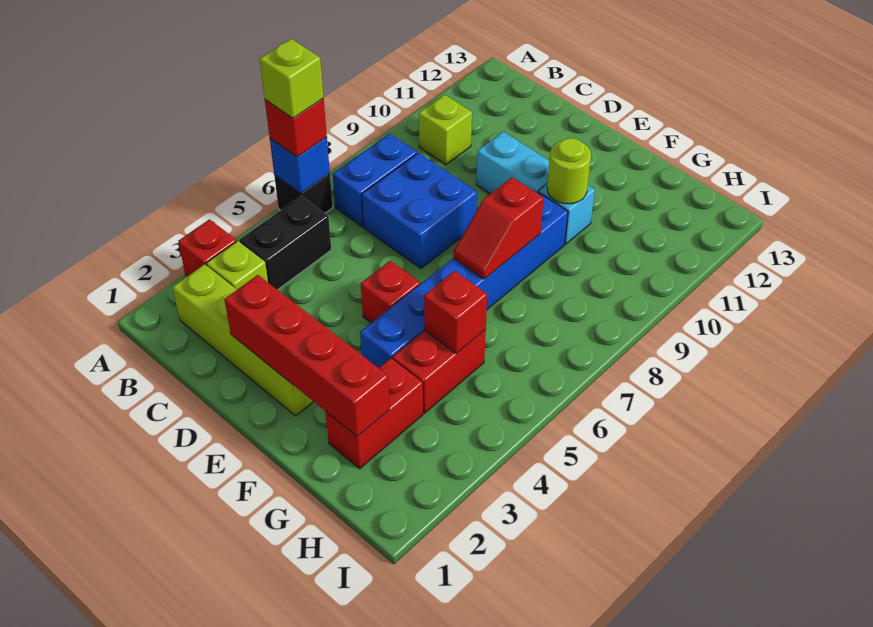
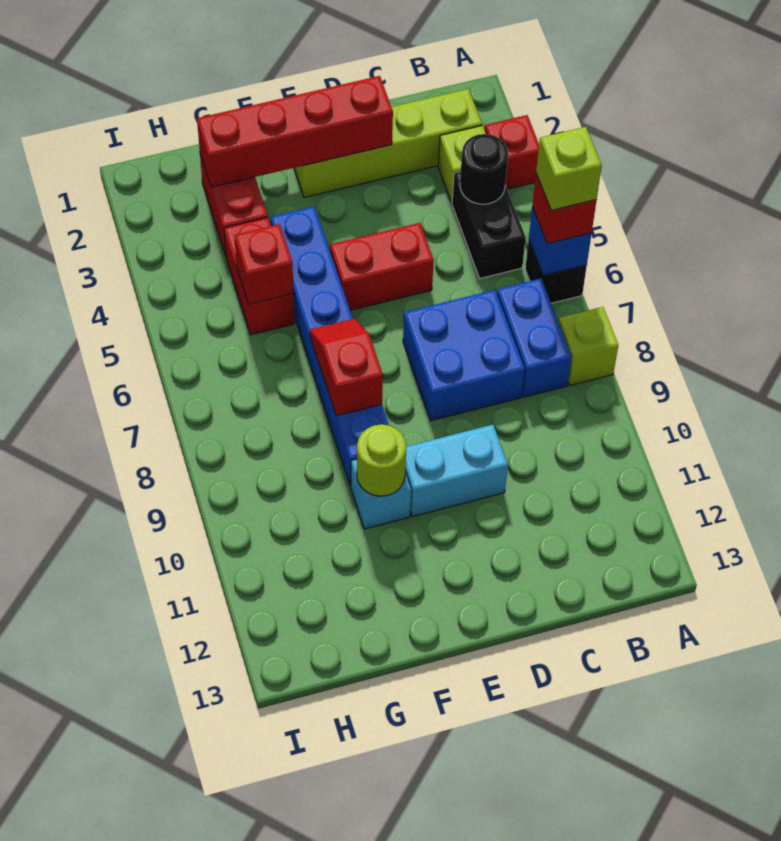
none -> black round brick B4 level 2
lime brick B10 level 1 -> lime brick A8 level 1
red brick E5 level 1 -> red brick D5:E5 level 1

